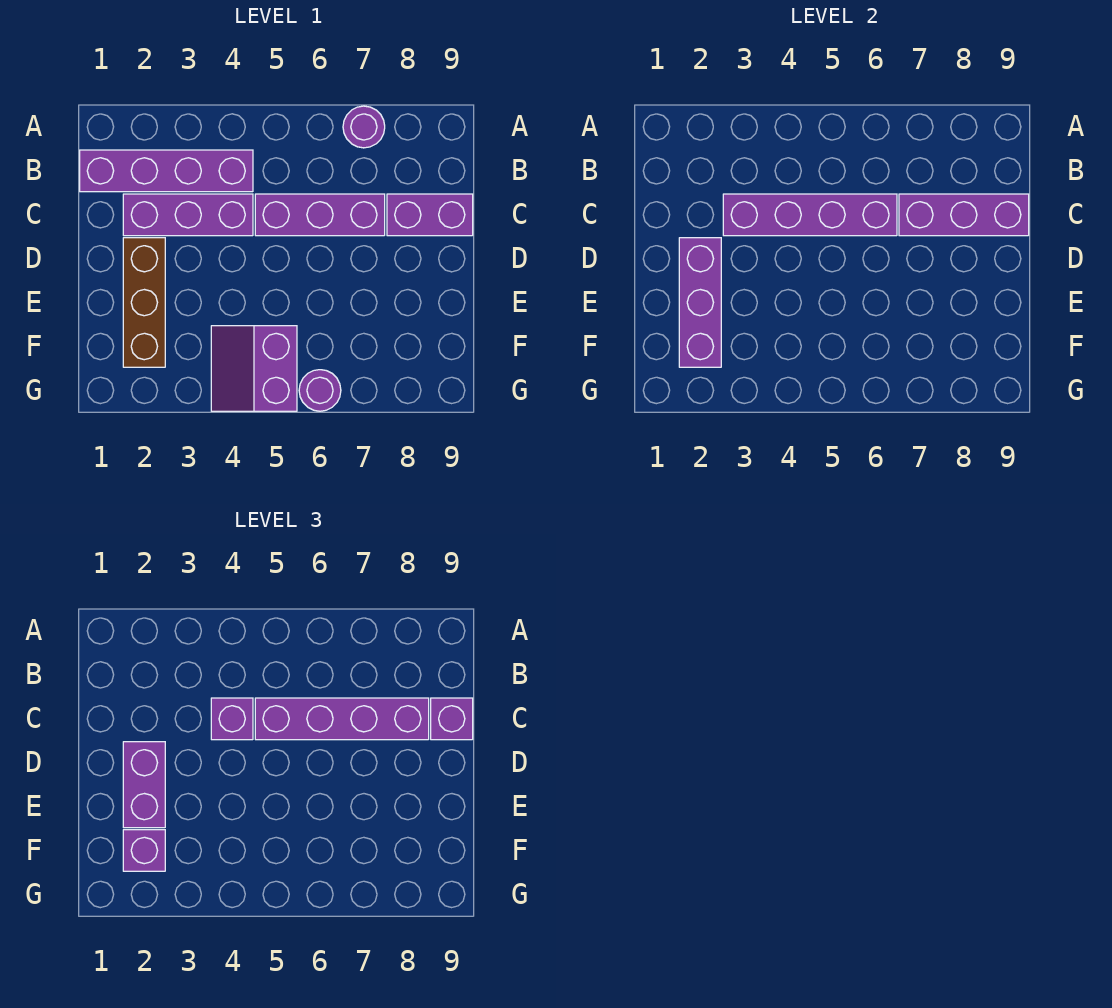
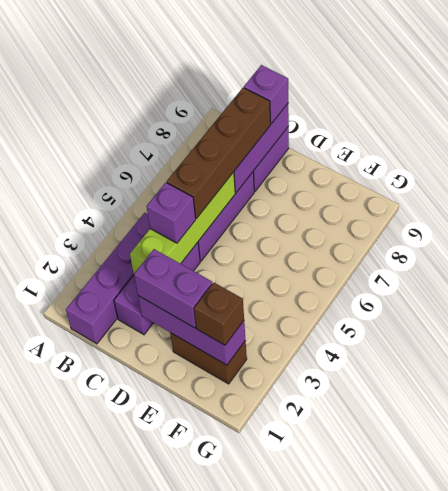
purple round brick A7 level 1 -> none
purple brick C3:C6 level 2 -> lime brick C3:C6 level 2
purple brick C5:C8 level 3 -> brown brick C5:C8 level 3
brown brick D2:F2 level 1 -> brown brick E2:F2 level 1
purple brick F2 level 3 -> brown brick F2 level 3
purple slope F4:G5 level 1 top 5 -> none
purple round brick G6 level 1 -> none

